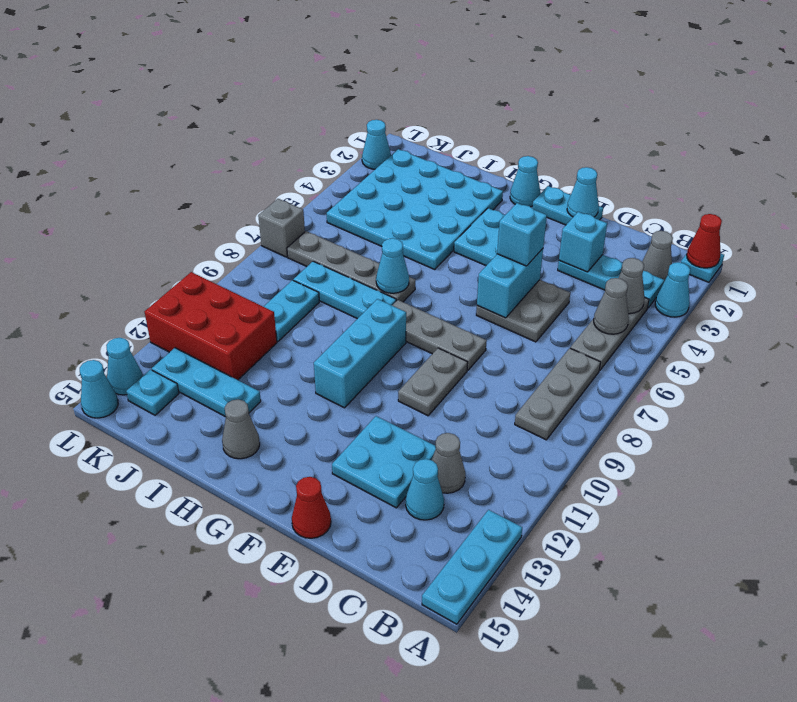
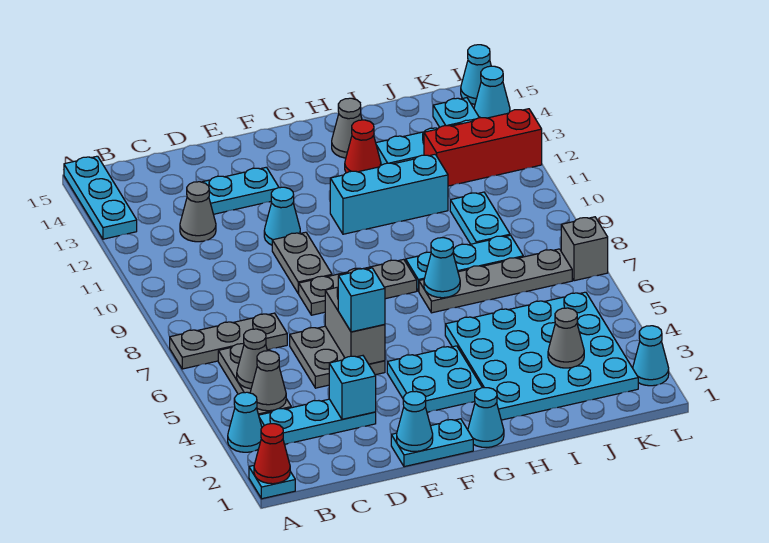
grey cone B2 level 1 -> grey cone J3 level 2
grey plate B7:B9 level 1 -> grey plate A7:C7 level 1
cyan cone C13 level 1 -> cyan cone E11 level 1
cyan plate D12:E13 level 1 -> cyan plate D13:E13 level 1
cyan brick E5:E6 level 2 -> grey brick E5:E6 level 2
red cone E15 level 1 -> red cone H13 level 1
cyan brick G9:G11 level 1 -> cyan brick G11:I11 level 1
red brick J11:L12 level 1 -> red brick J12:L12 level 1

